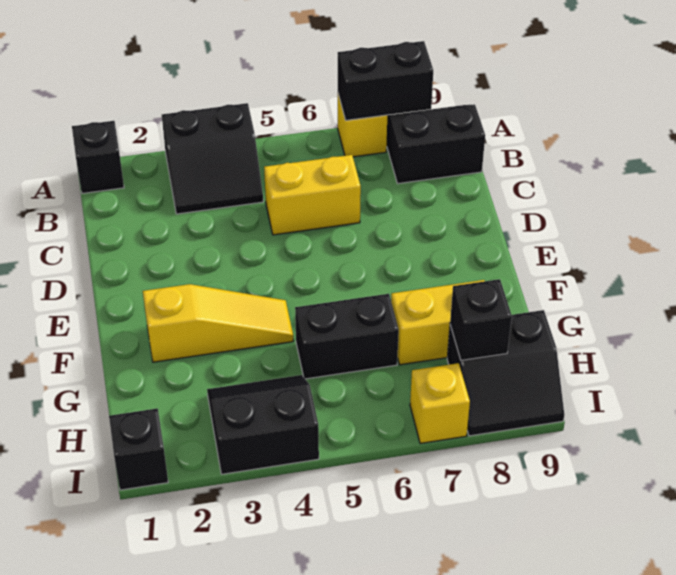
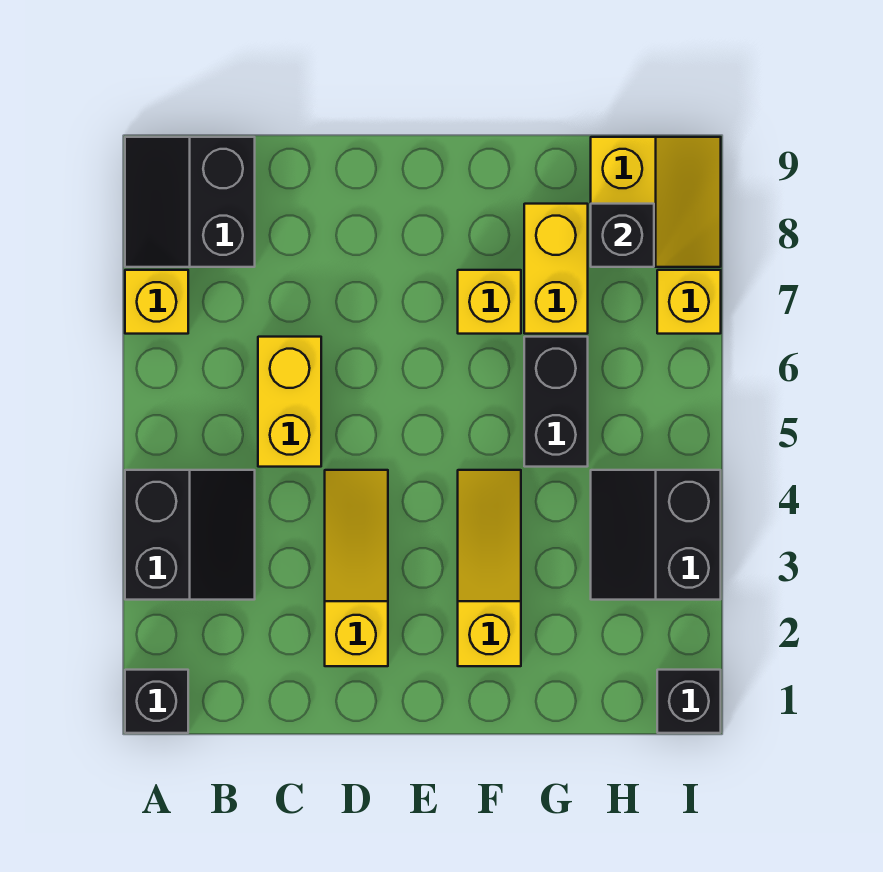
black brick A7:A8 level 2 -> none
none -> yellow slope D2:D4 level 1 top 2
none -> yellow brick F7 level 1
black slope H8:I9 level 1 top H -> yellow slope H8:I9 level 1 top H

